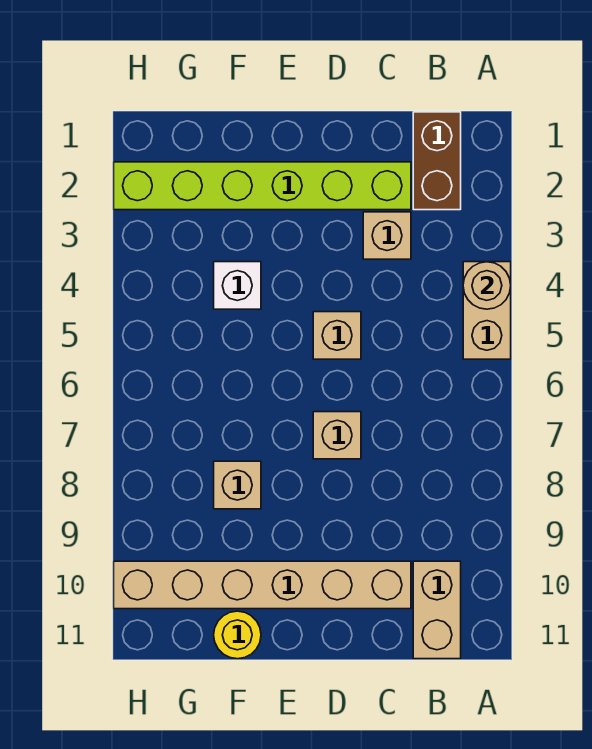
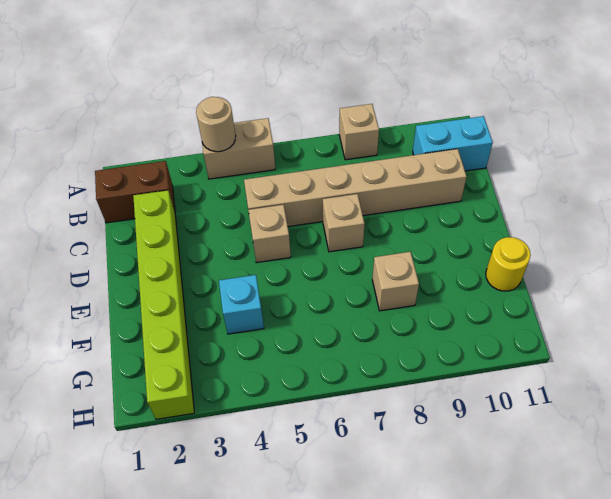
tan brick B10:B11 level 1 -> cyan brick B10:B11 level 1
tan brick C3 level 1 -> tan brick A8 level 1
tan brick C10:H10 level 1 -> tan brick C5:C10 level 1
white brick F4 level 1 -> cyan brick F4 level 1

